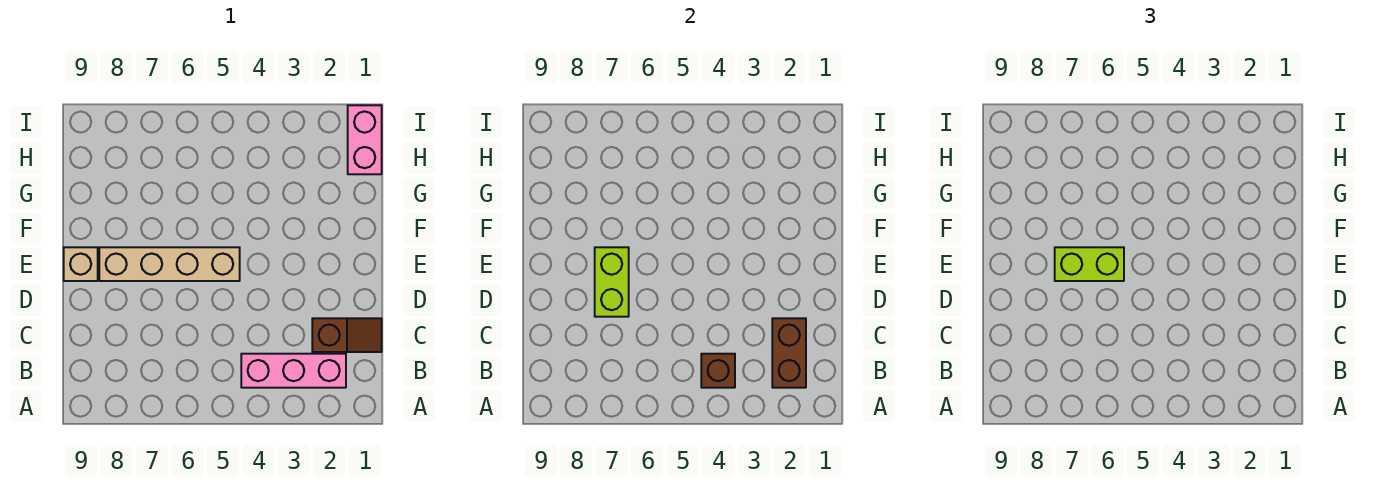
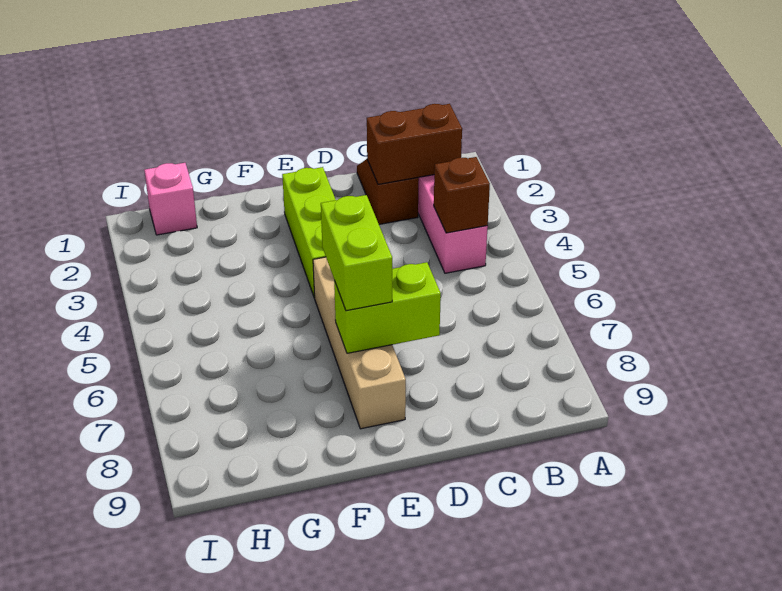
none -> lime brick E2:E4 level 1
tan brick E9 level 1 -> none
pink brick H1:I1 level 1 -> pink brick H1 level 1

